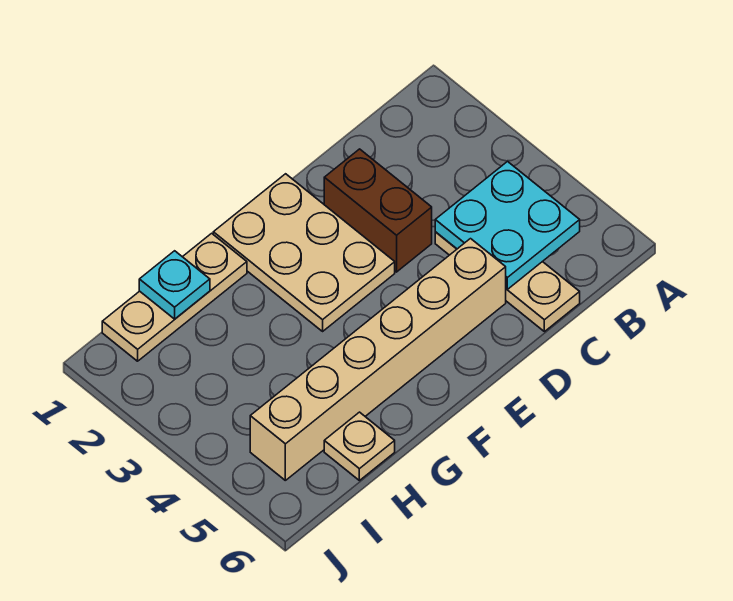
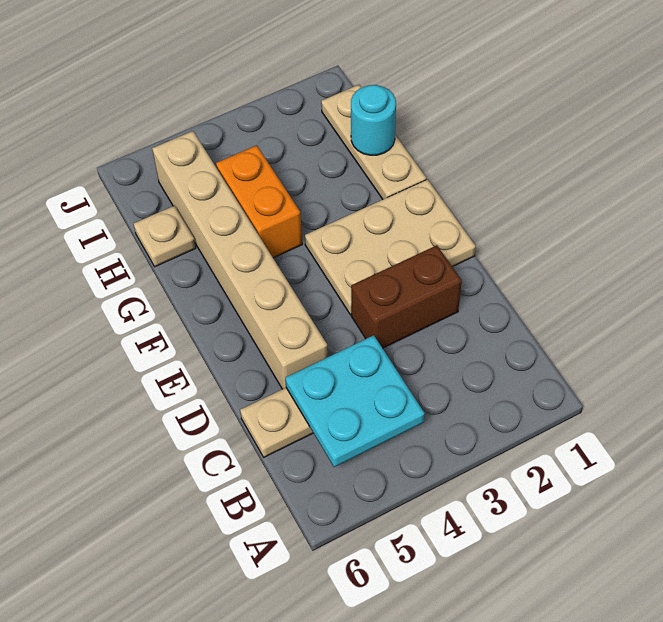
none -> orange brick G4:H4 level 1
cyan plate H1 level 2 -> cyan round brick H1 level 2

